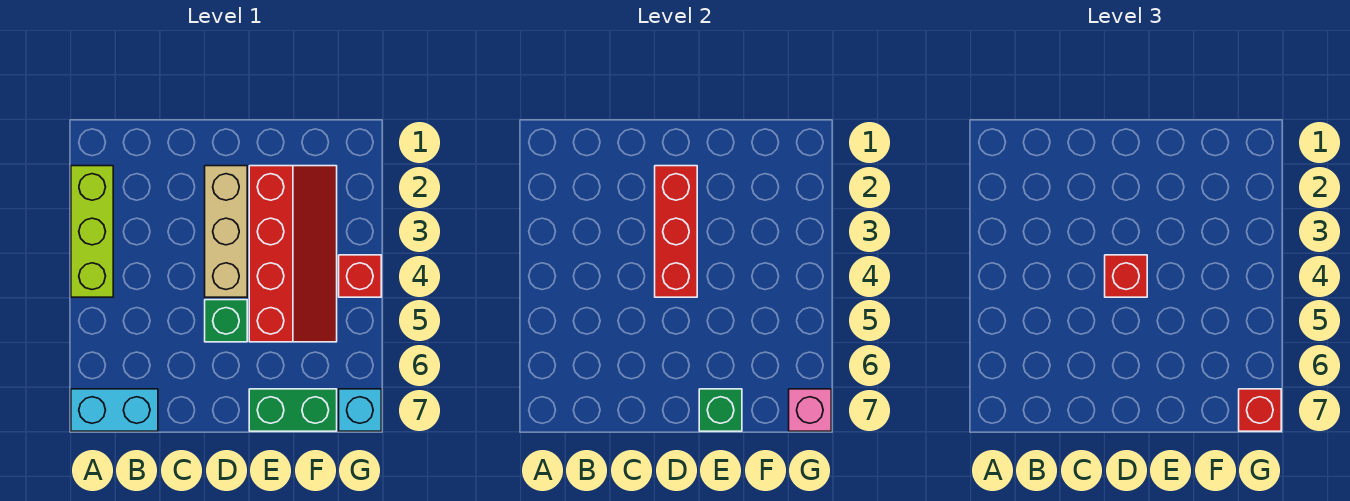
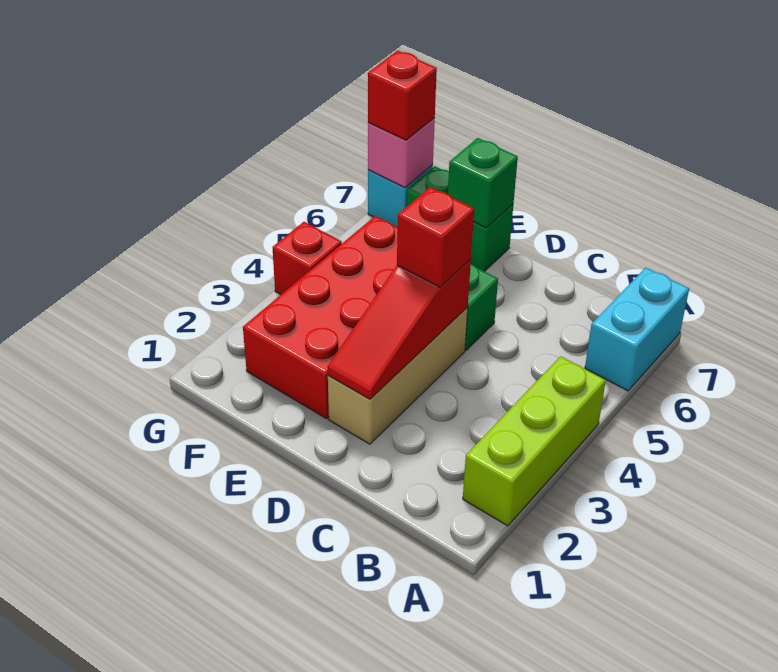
cyan brick A7:B7 level 1 -> cyan brick A6:A7 level 1
red brick D2:D4 level 2 -> red slope D2:D4 level 2 top 4
red slope E2:F5 level 1 top E -> red brick E2:F5 level 1

